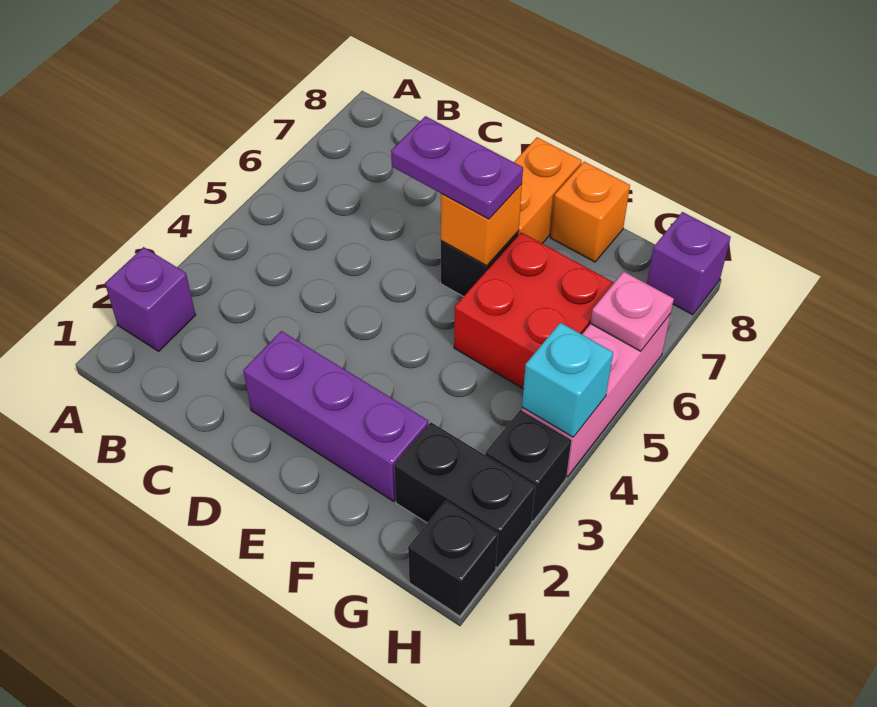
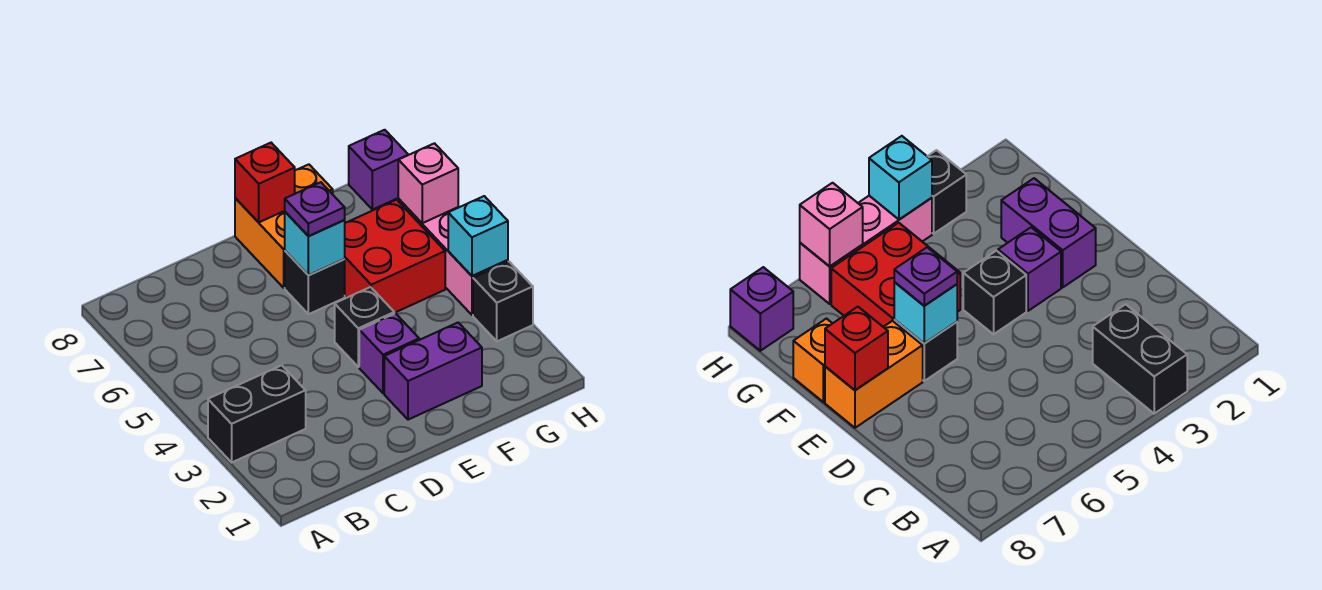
purple brick A2 level 1 -> purple brick E3 level 1
purple brick D2:F2 level 1 -> purple brick E2:F2 level 1
purple plate D6:E6 level 3 -> purple plate E6 level 3
orange brick E6 level 2 -> cyan brick E6 level 2
none -> red brick E8 level 2
black brick G2:H2 level 1 -> black brick A3:B3 level 1
black brick H1 level 1 -> black brick E4 level 1
pink plate H6 level 2 -> pink brick H6 level 2

